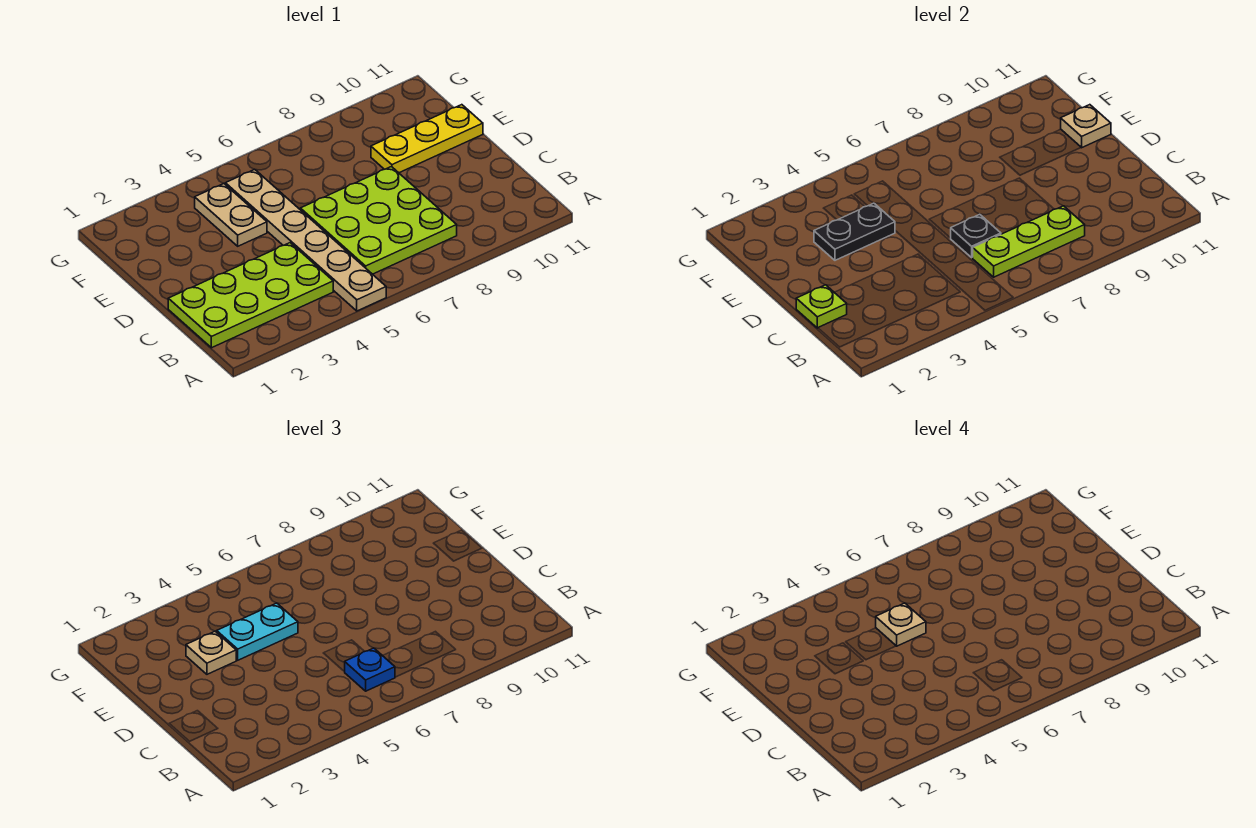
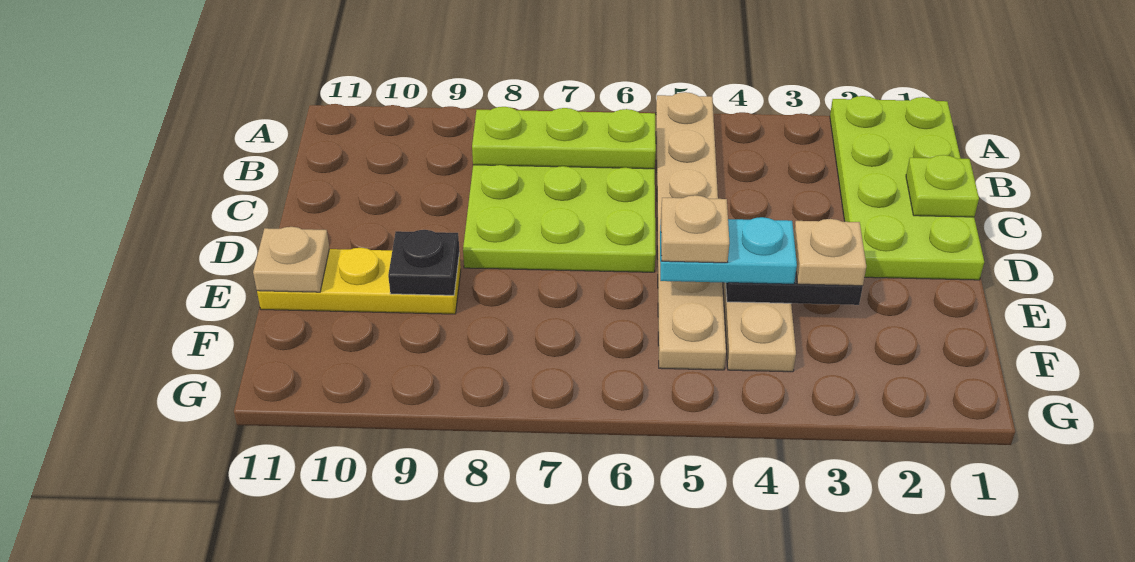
lime plate B1:C4 level 1 -> lime plate A1:D2 level 1
blue plate B6 level 3 -> none
black plate C6 level 2 -> black plate E9 level 2

